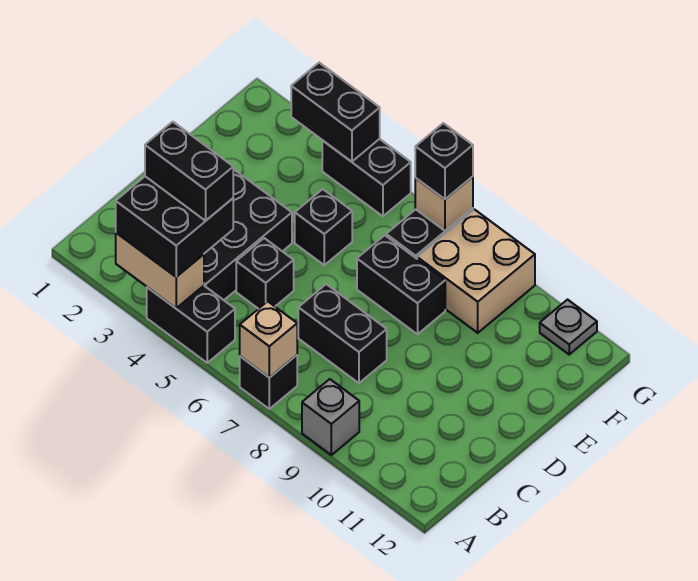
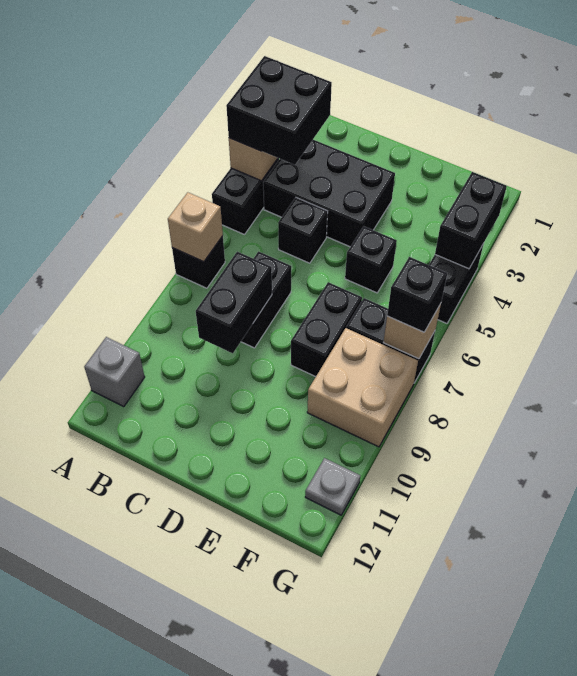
grey brick A9 level 1 -> grey brick A11 level 1
black brick B3:B4 level 4 -> black brick C8:C9 level 2

